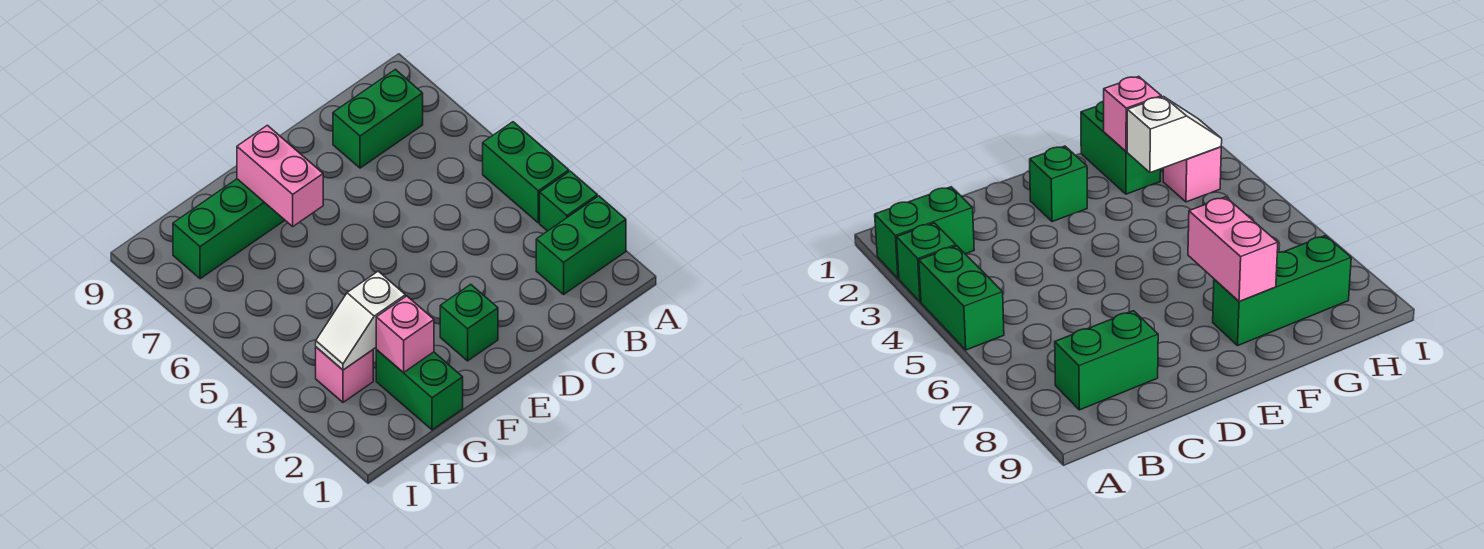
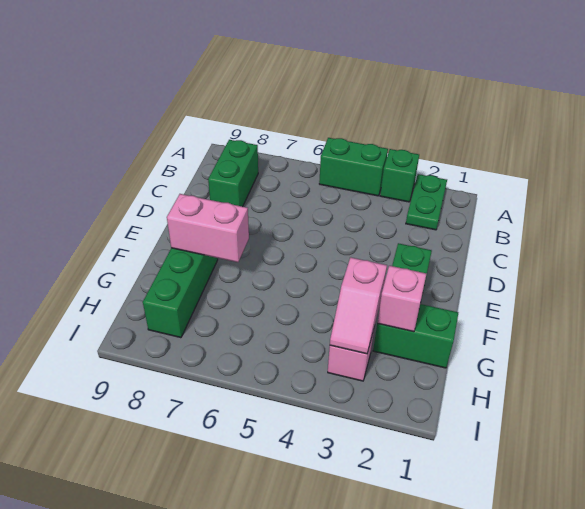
green brick A2:B2 level 1 -> green plate A2:B2 level 1
white slope G3:H3 level 2 top G -> pink slope G3:H3 level 2 top G

